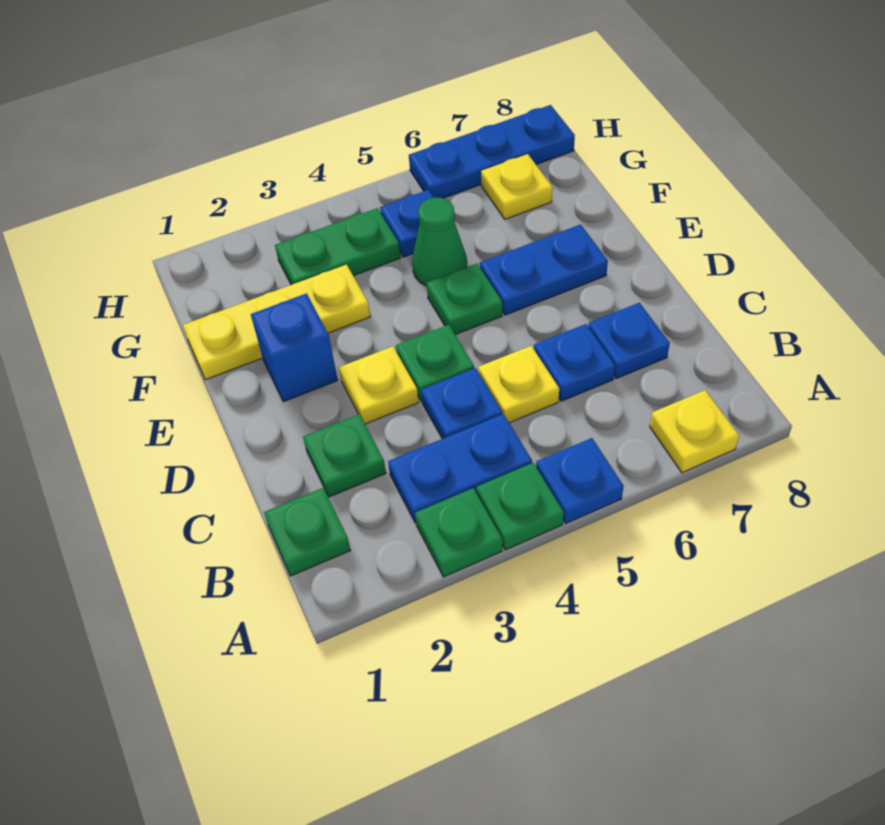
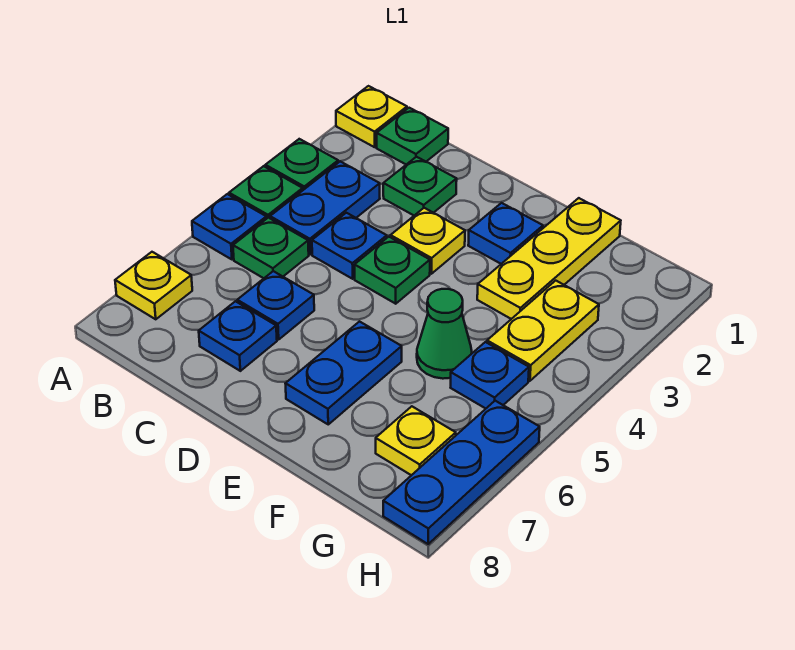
yellow plate C5 level 1 -> yellow plate A1 level 1
blue brick E2 level 1 -> blue plate E2 level 1
green plate E5 level 1 -> green plate B5 level 1
green plate G3:G4 level 1 -> yellow plate G3:G4 level 1

